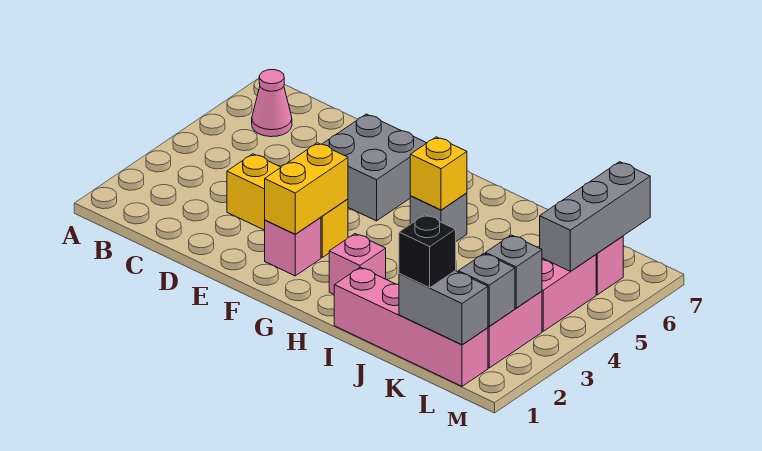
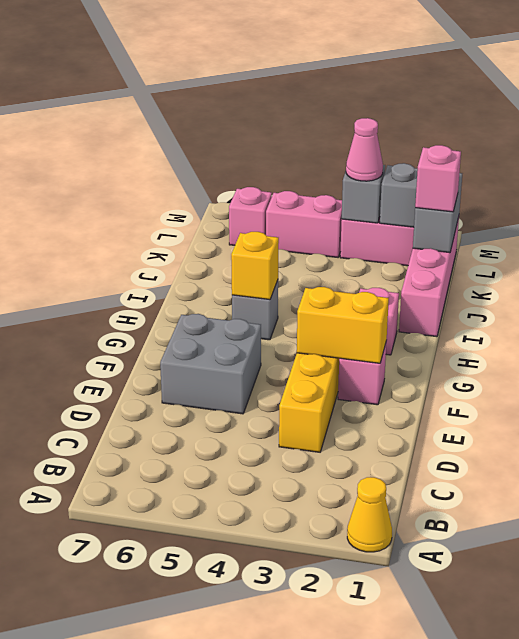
none -> yellow cone A1 level 1
pink cone B6 level 1 -> pink cone L3 level 3
black brick K1 level 3 -> pink brick K1 level 3
grey brick L5:L7 level 2 -> none

